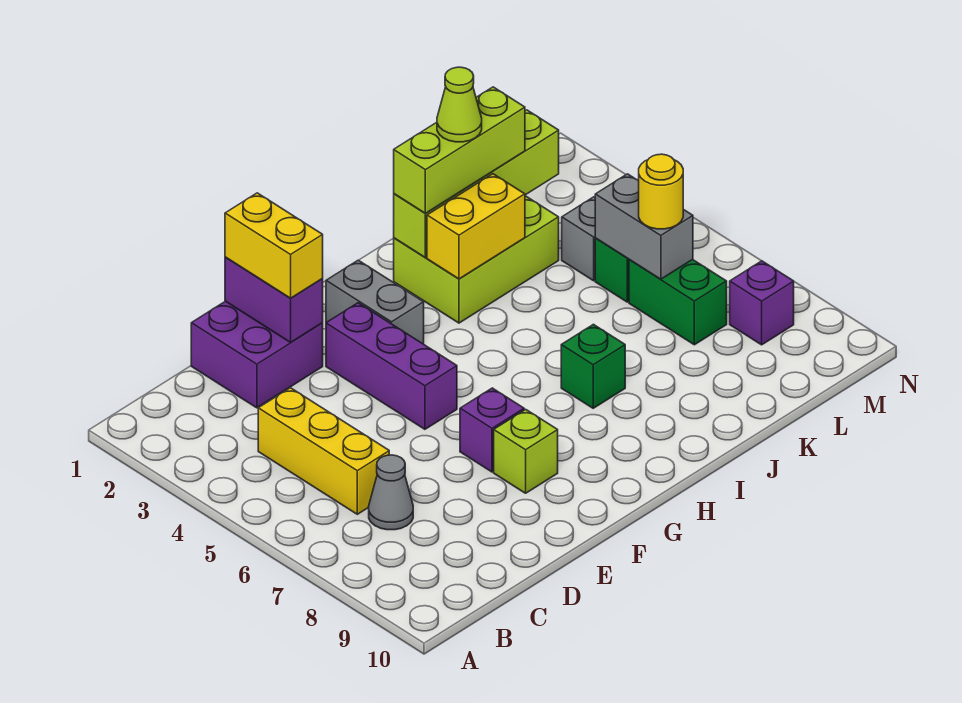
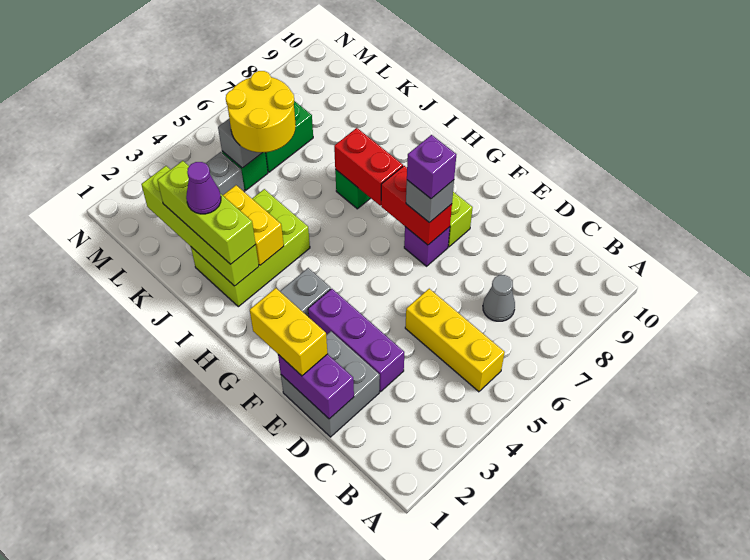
yellow brick C4:C6 level 1 -> yellow brick B5:D5 level 1
purple brick D1:E2 level 1 -> grey brick D1:E2 level 1
purple brick E1:E2 level 2 -> purple brick D1:E1 level 2
yellow brick E1:E2 level 3 -> yellow brick E1:F1 level 3
purple brick F3:F5 level 1 -> purple brick D3:F3 level 1
none -> red brick F7:G7 level 2
none -> grey brick F7 level 3
none -> red brick H7:I7 level 2
lime brick I2:K3 level 1 -> lime brick I2:J4 level 1
lime cone J2 level 4 -> purple cone J2 level 4
yellow round brick L6 level 3 -> yellow round brick K5:L6 level 3
purple brick M8 level 1 -> purple brick F7 level 4

